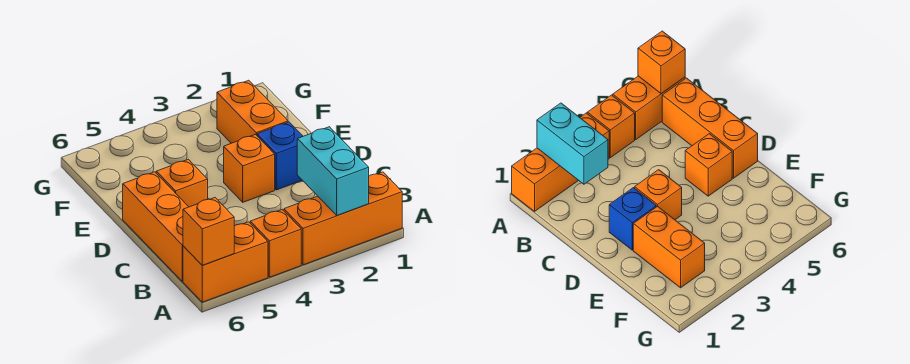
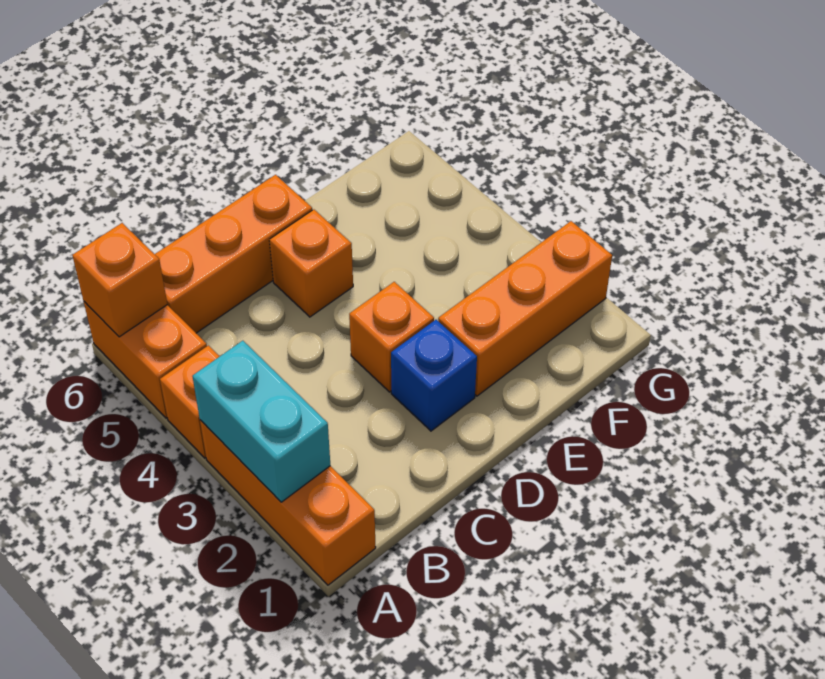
cyan brick A2:B2 level 2 -> cyan brick A2:A3 level 2
orange brick E2:F2 level 1 -> orange brick E2:G2 level 1

